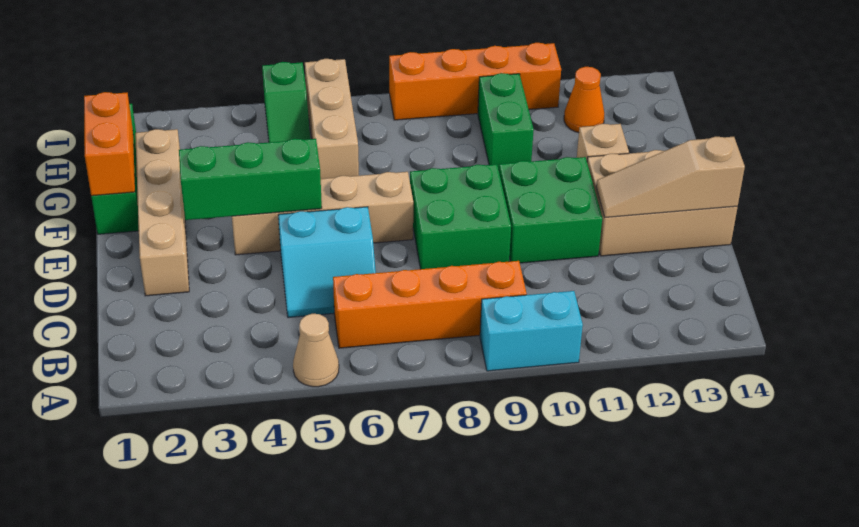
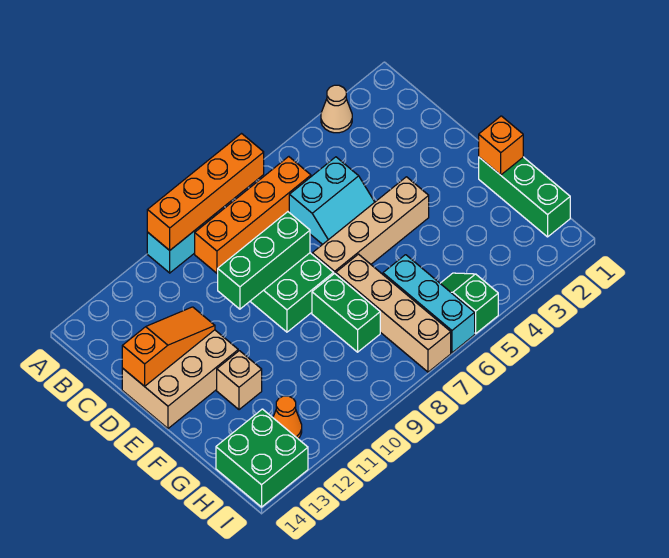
tan cone A5 level 1 -> tan cone A3 level 1
cyan slope C5:D6 level 1 top D -> cyan slope C5:D6 level 1 top C
tan brick D2:G2 level 1 -> tan brick F7:I7 level 1
green brick D10:E11 level 1 -> green brick H13:I14 level 1
tan slope D12:D14 level 2 top 14 -> orange slope D12:D14 level 2 top 14
green brick E3:E5 level 2 -> green brick D8:D10 level 2
orange brick F1:G1 level 2 -> orange brick F1 level 2
tan brick G6:I6 level 1 -> cyan brick G6:I6 level 1
green brick G10:H10 level 1 -> green brick F8:G8 level 1
orange brick I8:I11 level 1 -> orange brick A7:A10 level 2

